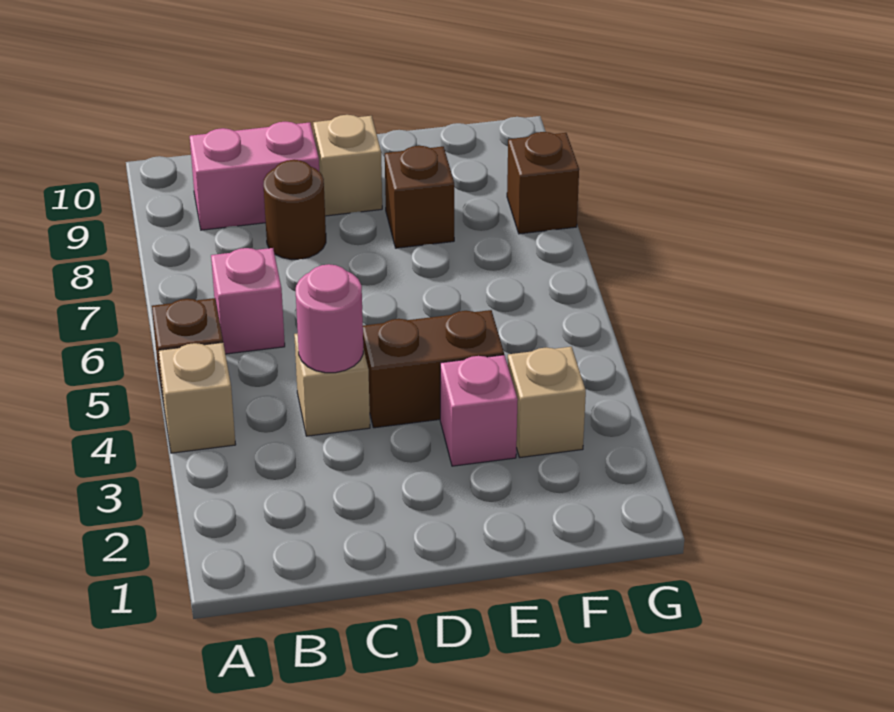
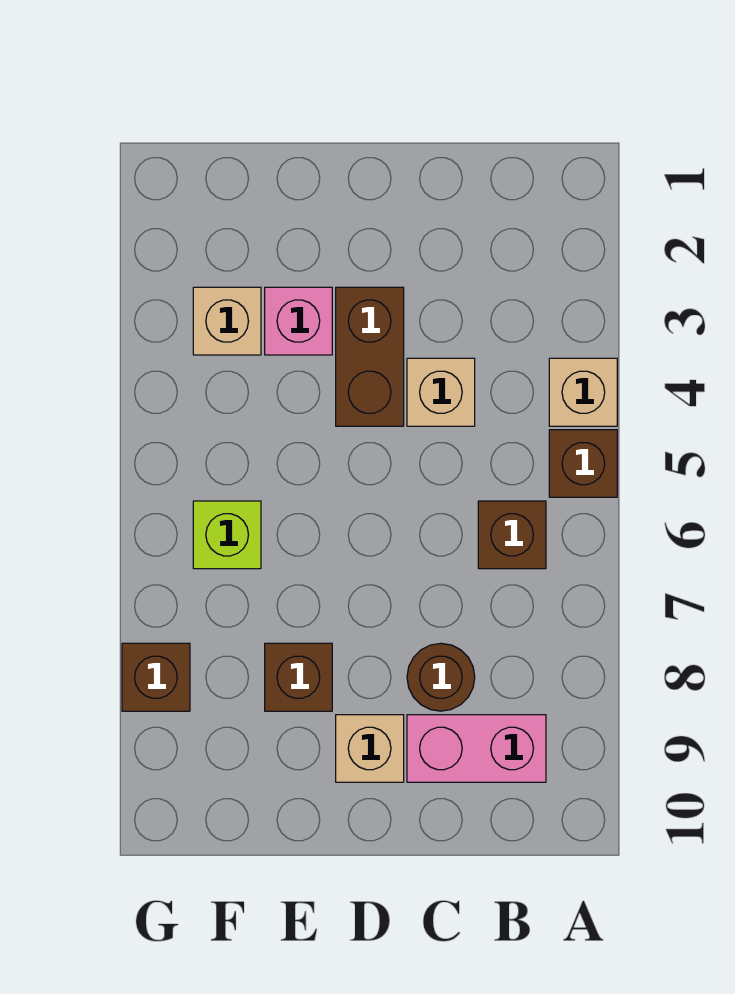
pink brick B6 level 1 -> brown brick B6 level 1
pink round brick C4 level 2 -> none
brown brick D4:E4 level 1 -> brown brick D3:D4 level 1
none -> lime brick F6 level 1

